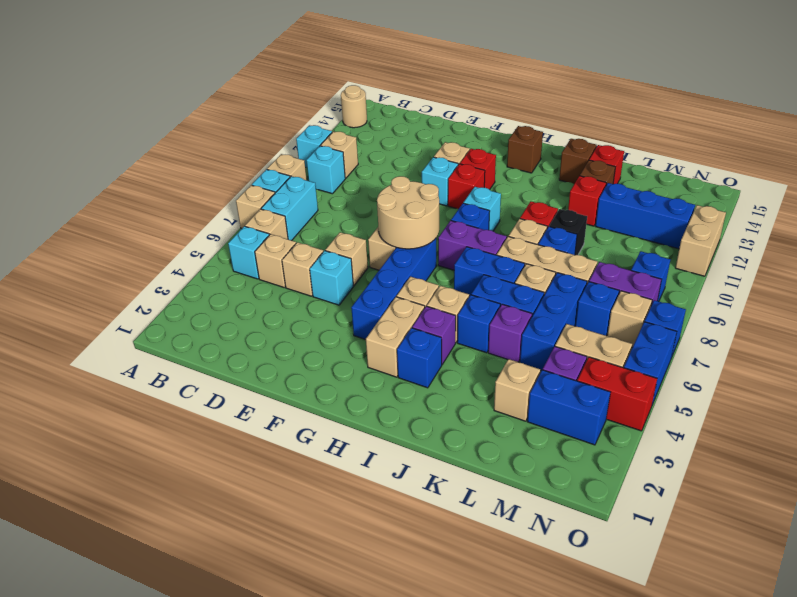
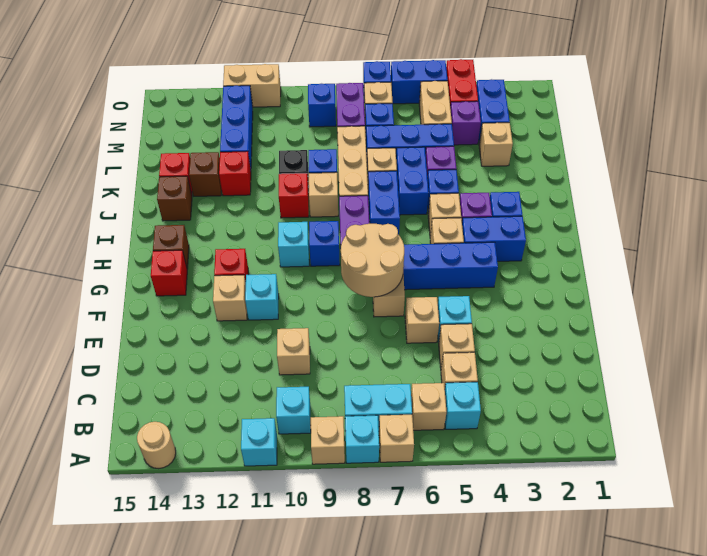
tan brick B11 level 1 -> tan brick D10 level 1
red brick G11 level 1 -> red brick G14 level 1
tan brick H3:H4 level 1 -> blue brick H3:H4 level 1

